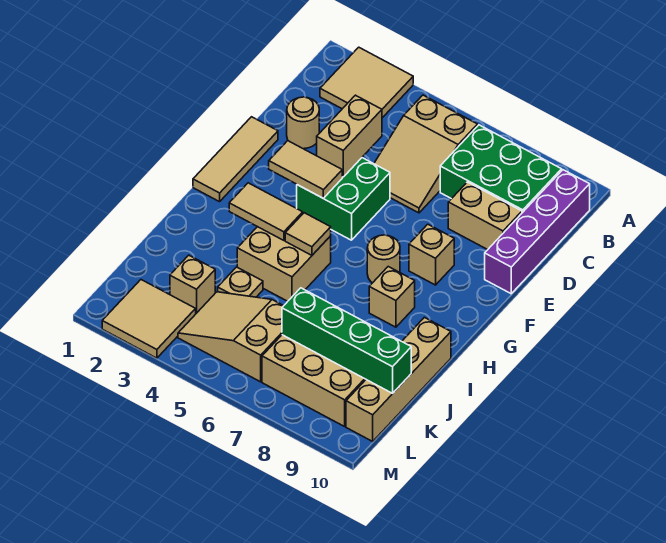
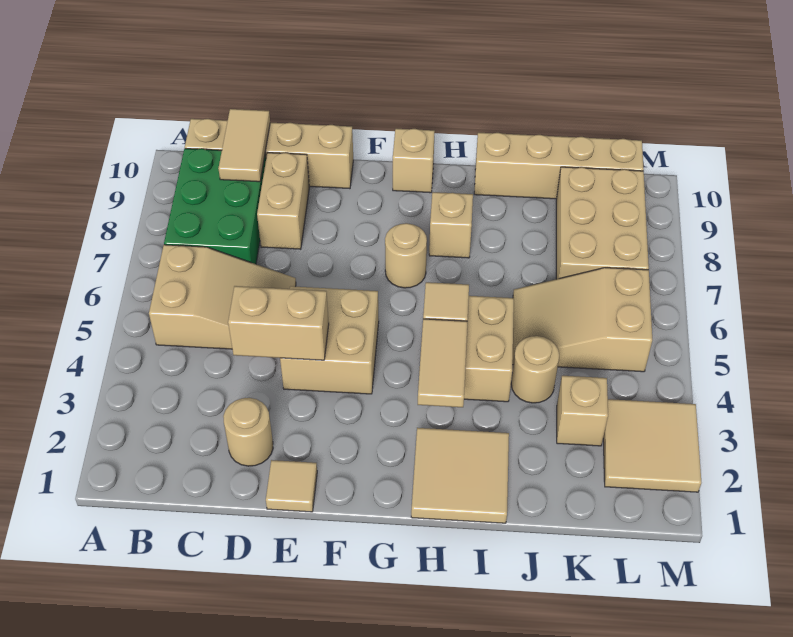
tan tile A2:B3 level 1 -> tan tile H1:I2 level 1
purple brick B10:E10 level 1 -> tan brick B10:E10 level 1
tan tile E1:G1 level 1 -> tan tile E1 level 1
green brick E4:F5 level 1 -> tan brick E4:F5 level 1
tan tile F3:F4 level 2 -> tan tile C9:C10 level 2
tan brick F8 level 1 -> tan brick G10 level 1
tan plate J4 level 1 -> tan round brick J4 level 1
tan slope K4:L6 level 1 top 6 -> tan slope J5:L6 level 1 top L
green brick K7:K10 level 2 -> none

